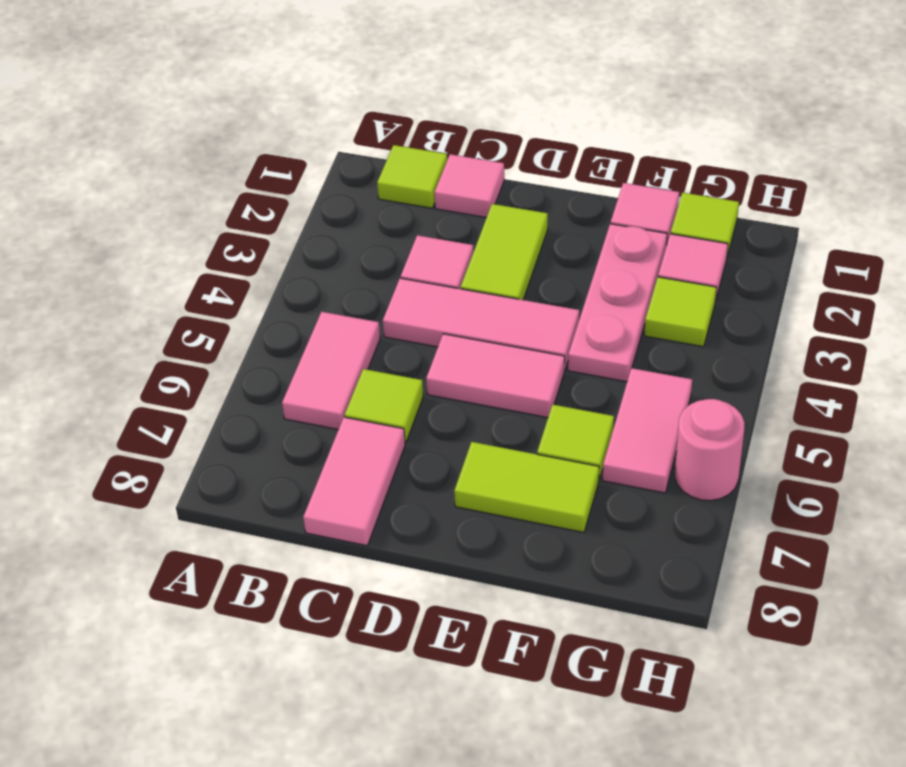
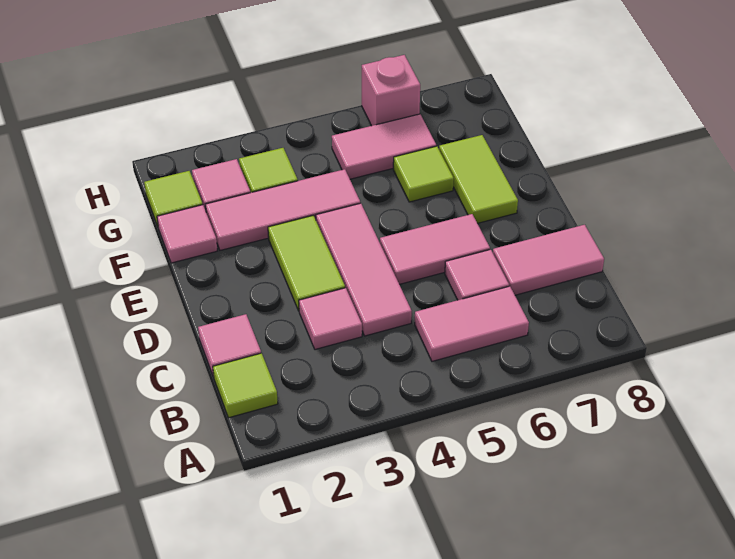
lime tile C6 level 1 -> pink tile C6 level 1
lime tile D2:D3 level 1 -> lime tile D3:E3 level 1
pink tile D5:E5 level 1 -> pink tile D5:D6 level 1
pink plate F2:F4 level 1 -> pink tile F2:F4 level 1
pink round brick H6 level 1 -> pink brick H6 level 1

